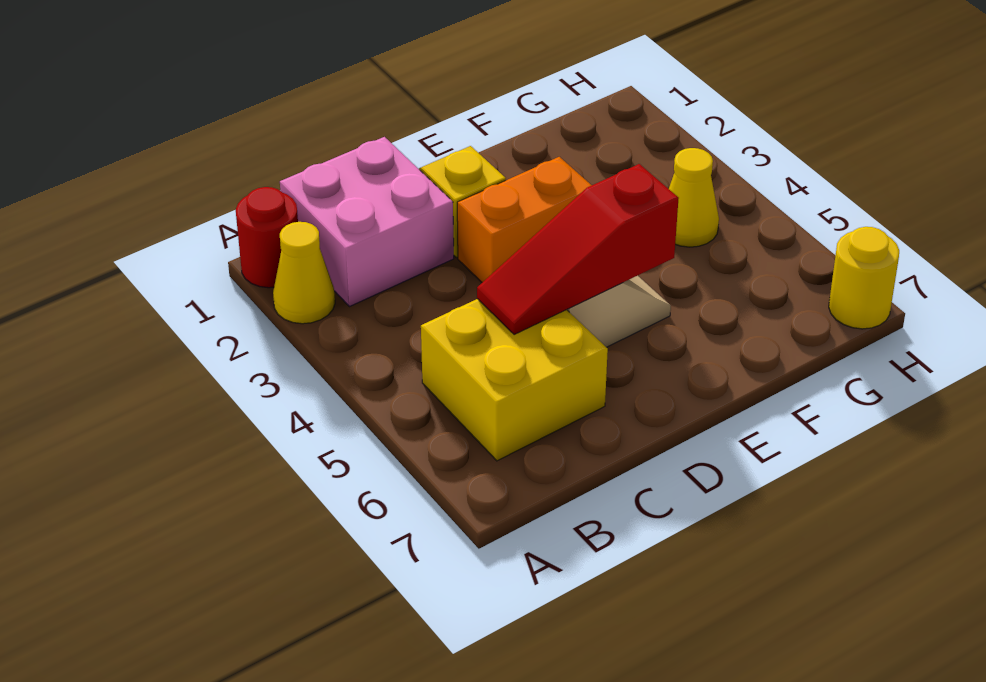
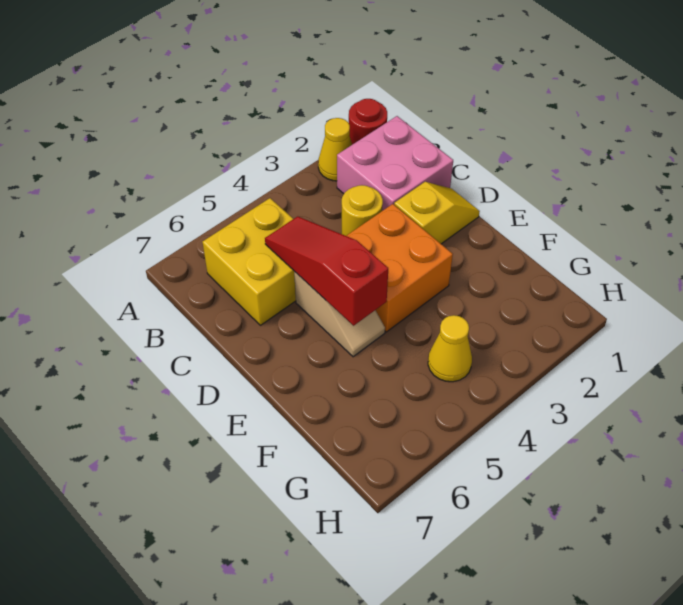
orange brick D3:E3 level 1 -> orange brick D3:E4 level 1
yellow round brick H7 level 1 -> yellow round brick C3 level 1

